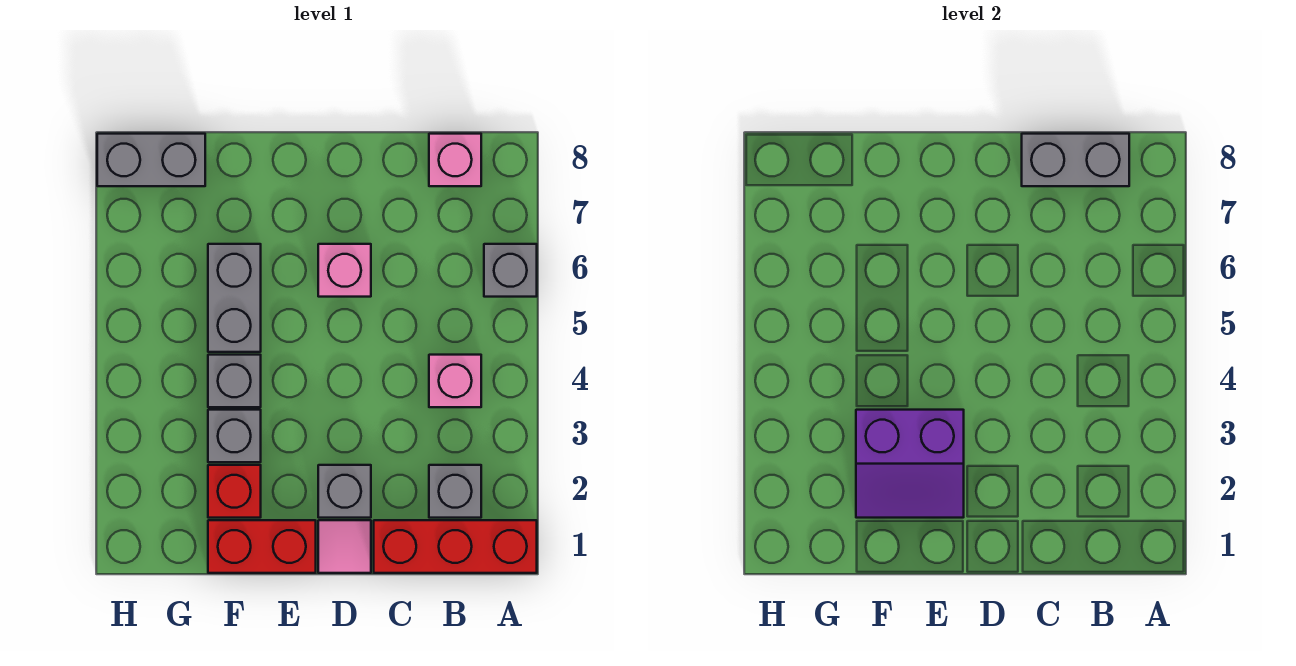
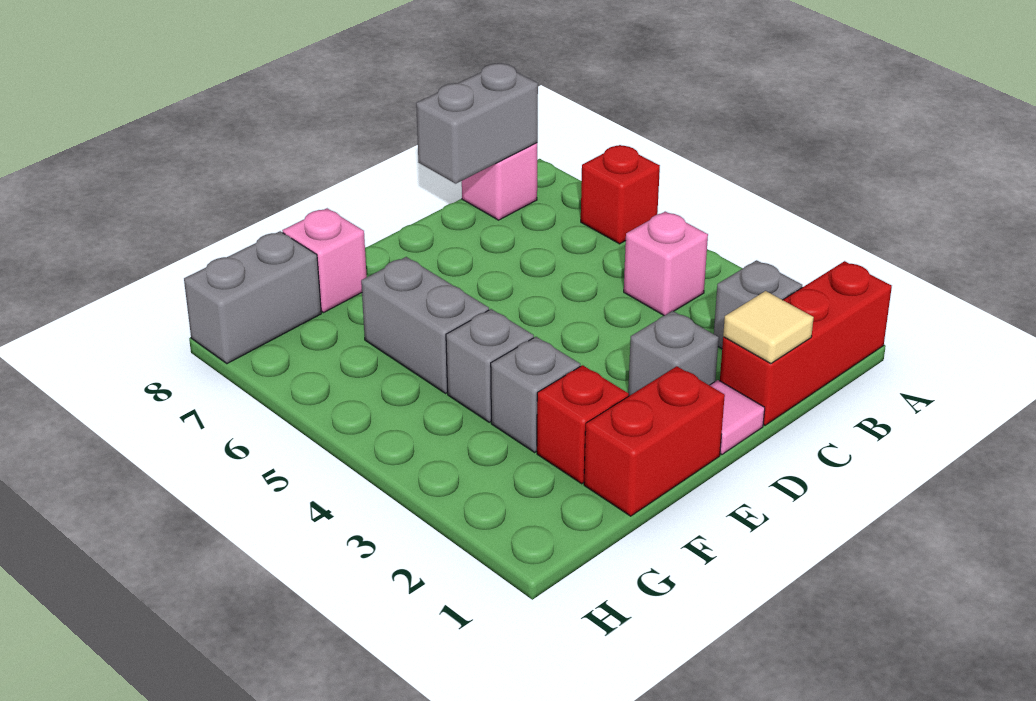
grey brick A6 level 1 -> red brick A6 level 1
none -> tan tile C1 level 2
pink brick D6 level 1 -> pink brick F8 level 1
purple slope E2:F3 level 2 top 3 -> none

